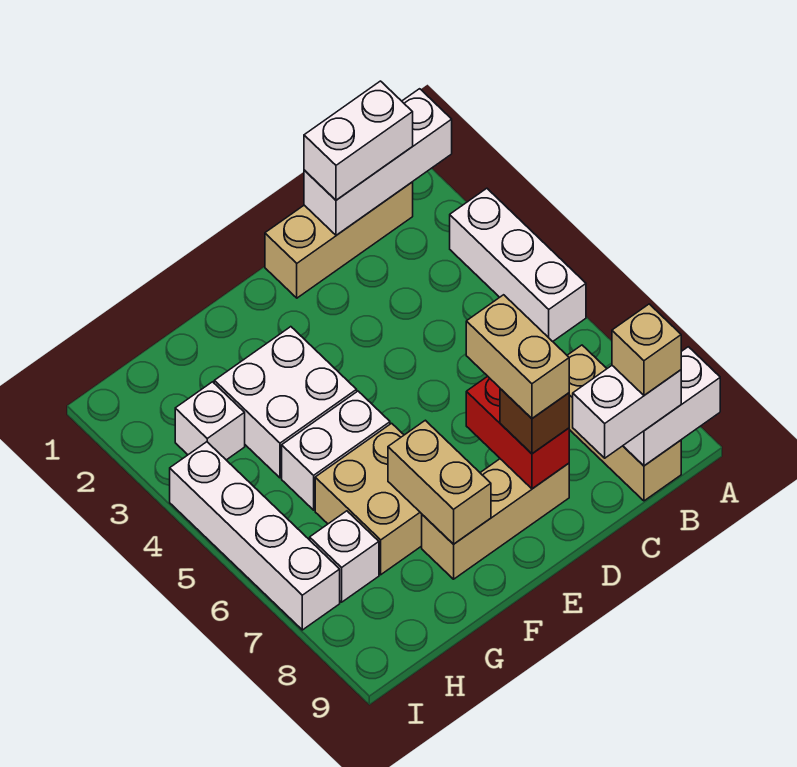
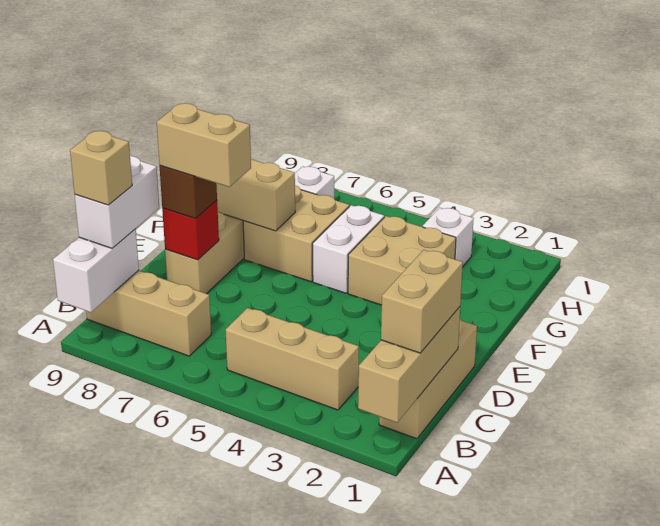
white brick A1:C1 level 2 -> tan brick A1:C1 level 2
white brick A3:A5 level 1 -> none
white brick B1:C1 level 3 -> tan brick B1:C1 level 3
none -> tan brick B3:B5 level 1
red brick D7:D8 level 2 -> red brick D8 level 2
white brick F3:G4 level 1 -> tan brick F3:G4 level 1
white brick I4:I7 level 1 -> none

